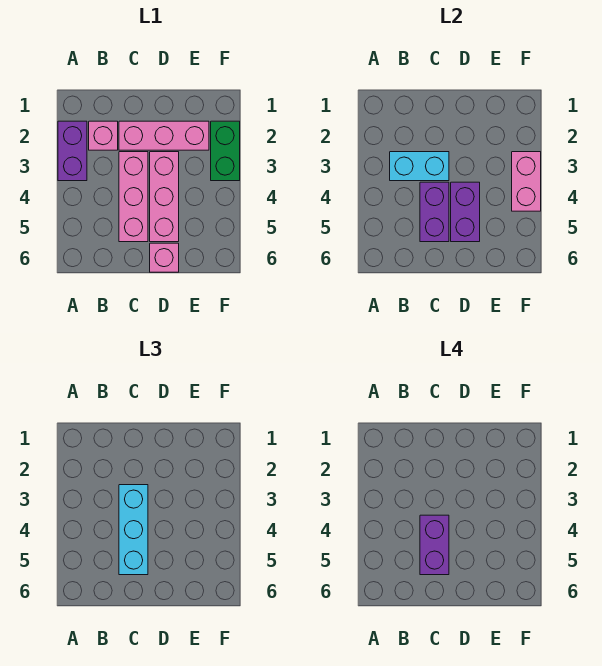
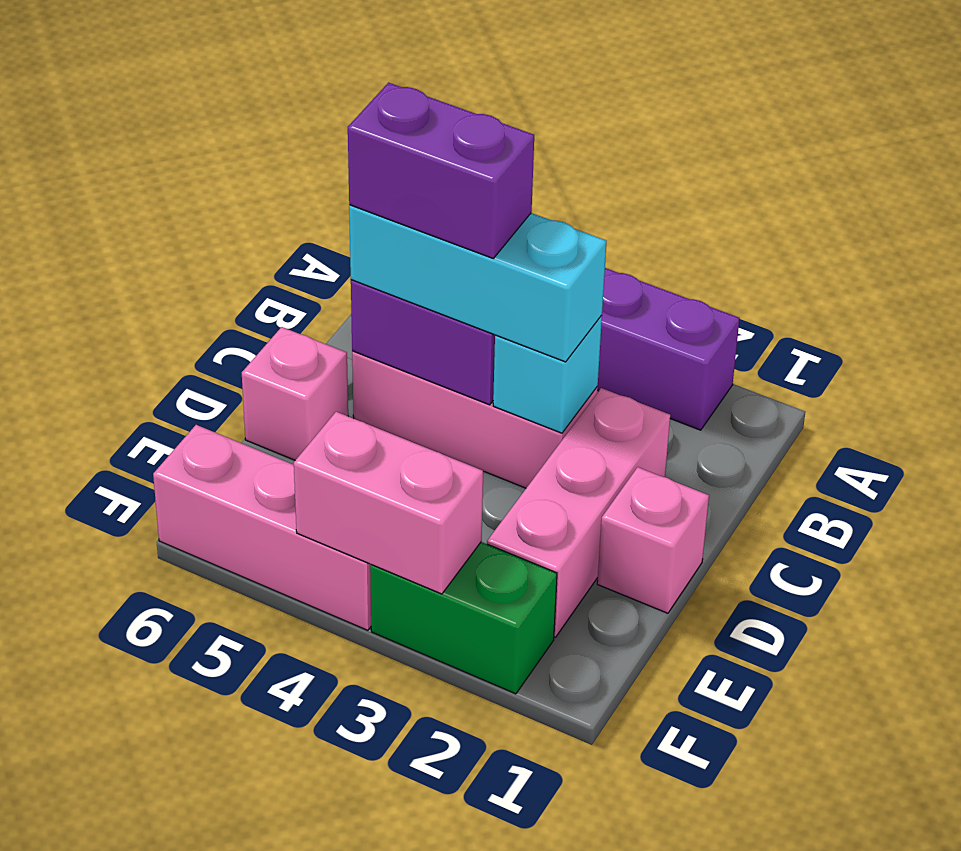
pink brick B2 level 1 -> pink brick D1 level 1
cyan brick B3:C3 level 2 -> cyan brick C3 level 2
pink brick D3:D5 level 1 -> pink brick F4:F6 level 1
purple brick D4:D5 level 2 -> none

